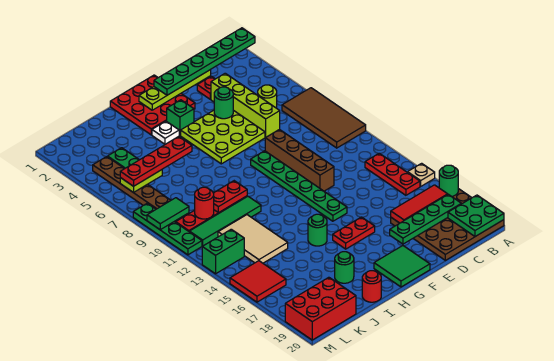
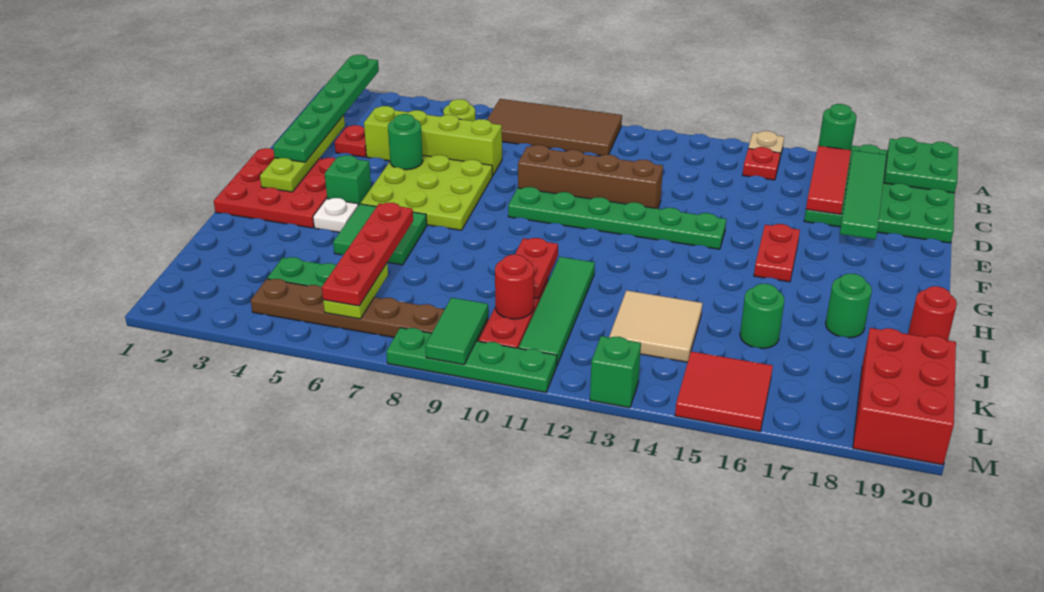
brown plate A17:D20 level 1 -> green plate A17:D20 level 1
red plate B13:B15 level 1 -> red plate B15 level 1
green plate B18:E18 level 2 -> green tile B18:E18 level 2
green tile F19:G20 level 1 -> green tile H5:I6 level 1
green round brick H15 level 1 -> green round brick J16 level 1
tan tile J12:K14 level 1 -> tan tile J13:K14 level 1
green brick L13:M13 level 1 -> green brick M13 level 1

